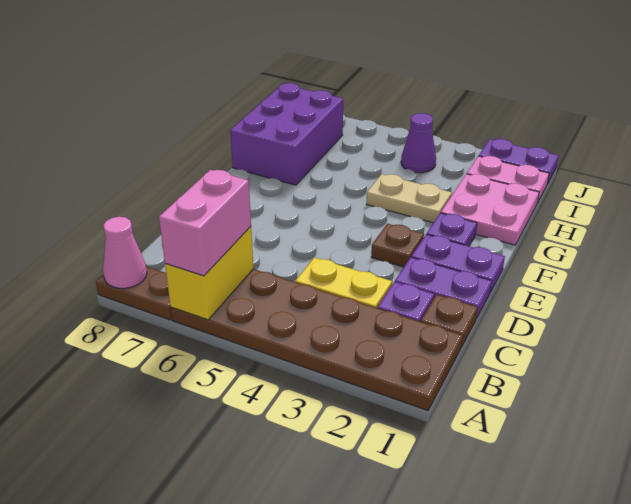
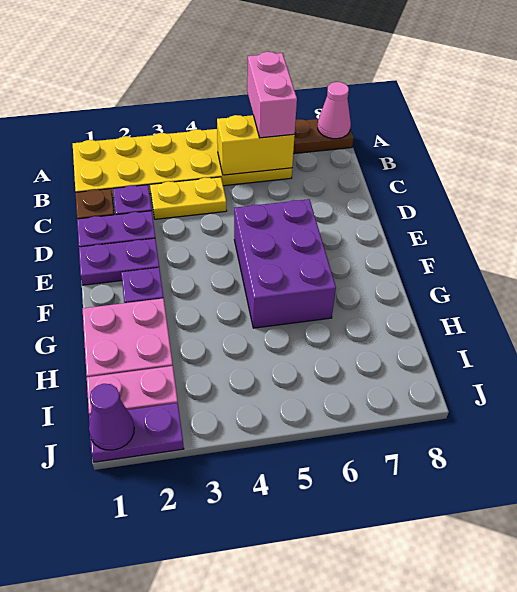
brown plate A1:B6 level 1 -> yellow plate A1:B6 level 1
yellow brick A6:B6 level 2 -> yellow brick B5:B6 level 2
brown plate E3 level 1 -> none
tan plate G3:G4 level 1 -> none
purple brick G7:I8 level 1 -> purple brick E5:G6 level 1
purple cone I4 level 1 -> purple cone J1 level 2

